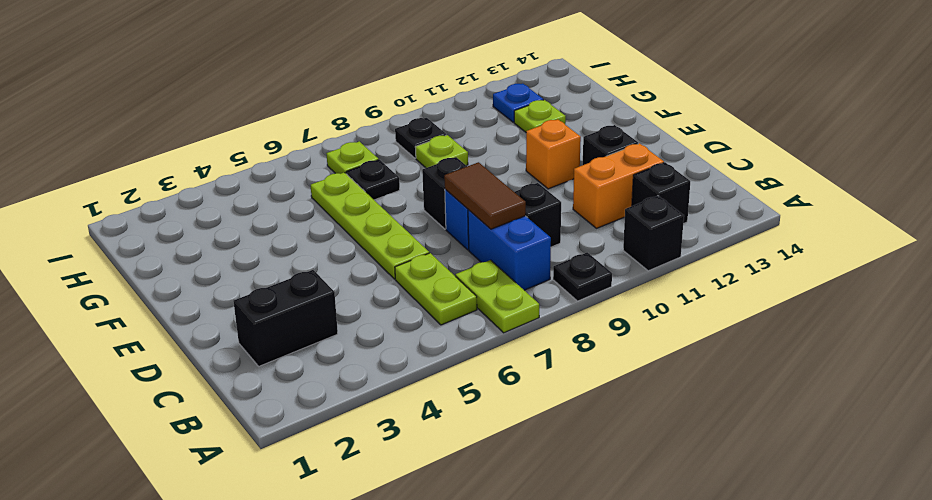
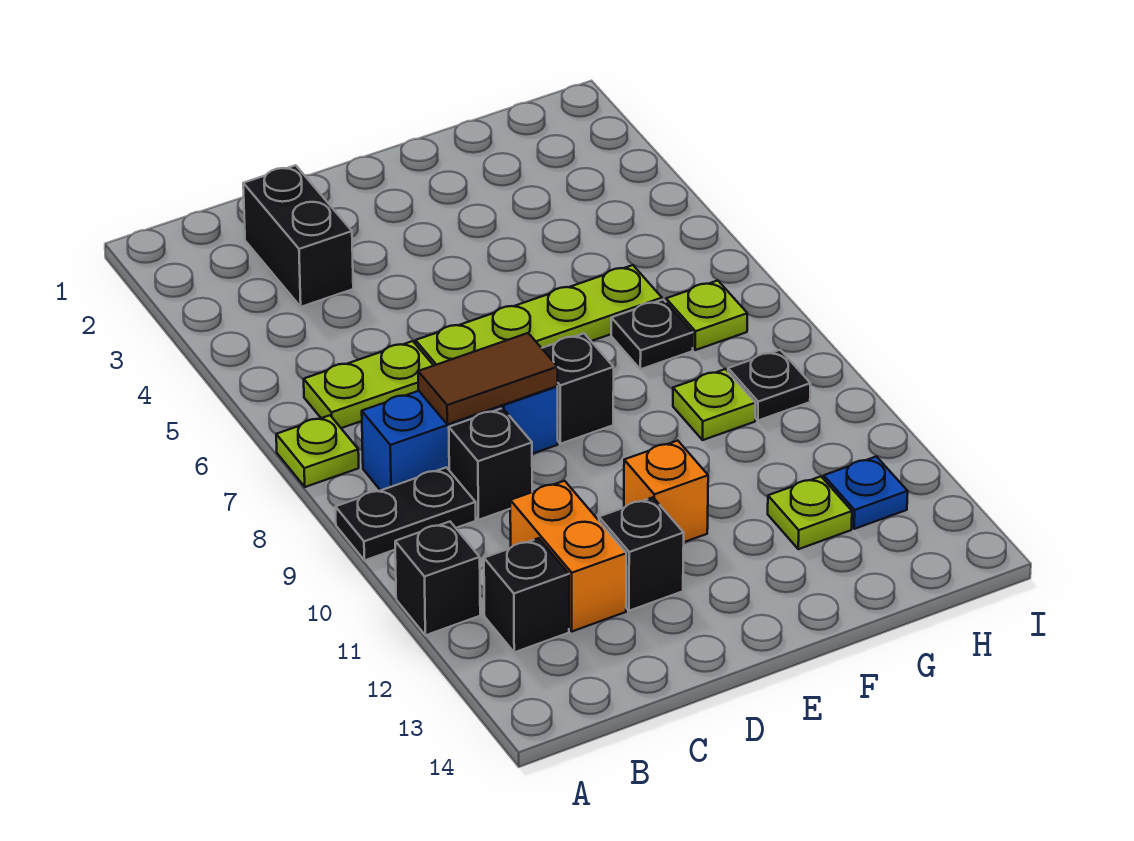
lime plate A7:B7 level 1 -> lime plate A7 level 1
black plate A9 level 1 -> black plate A9:B9 level 1

